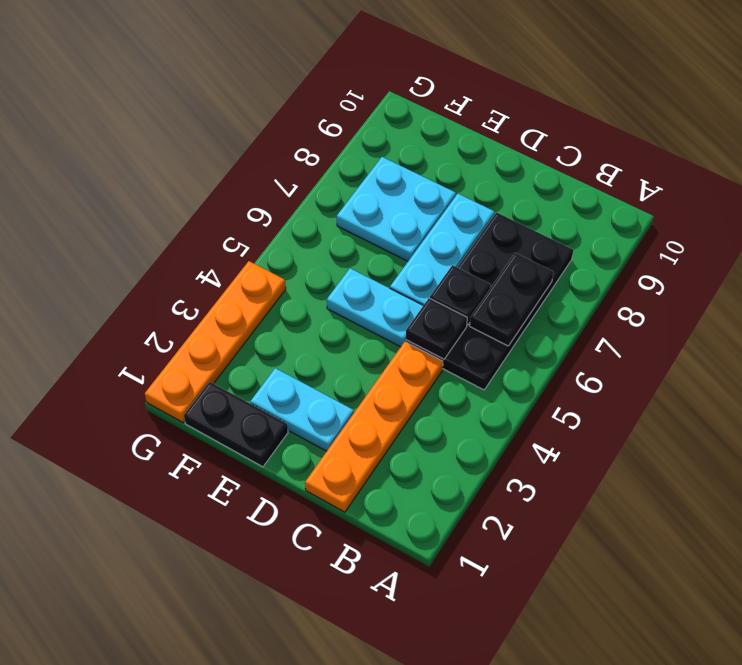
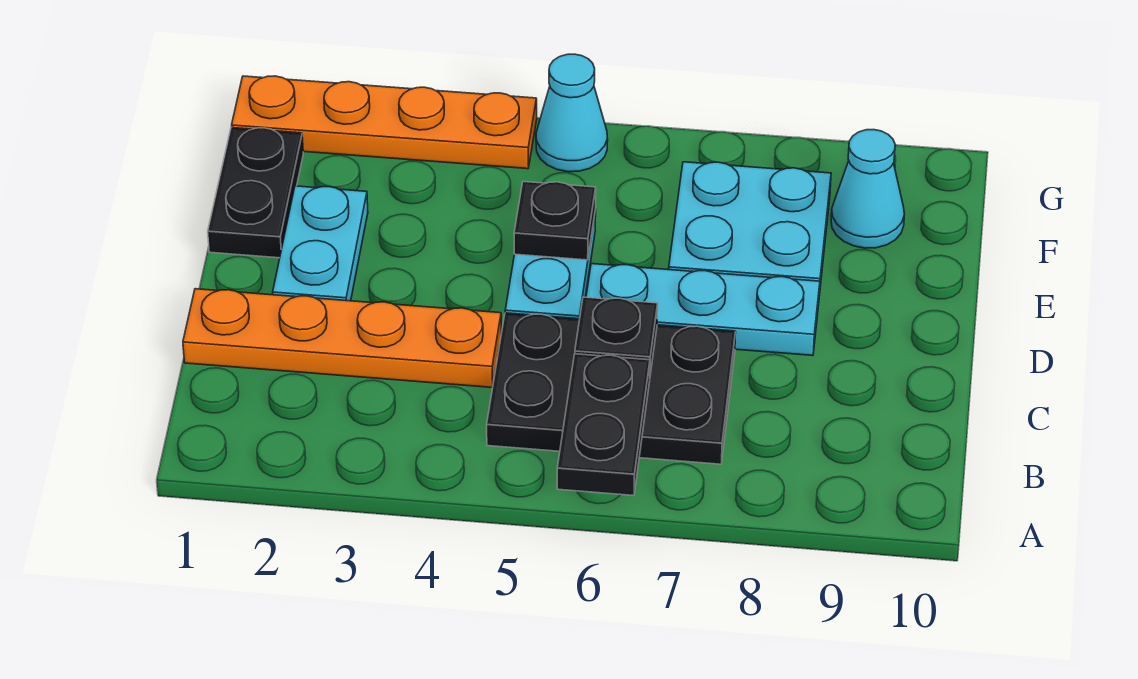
black plate B5:C8 level 1 -> black plate B5:C7 level 1
black plate B6:B7 level 2 -> black plate A6:B6 level 2
black plate C5 level 2 -> black plate E5 level 2
none -> cyan cone F9 level 1
none -> cyan cone G5 level 1

